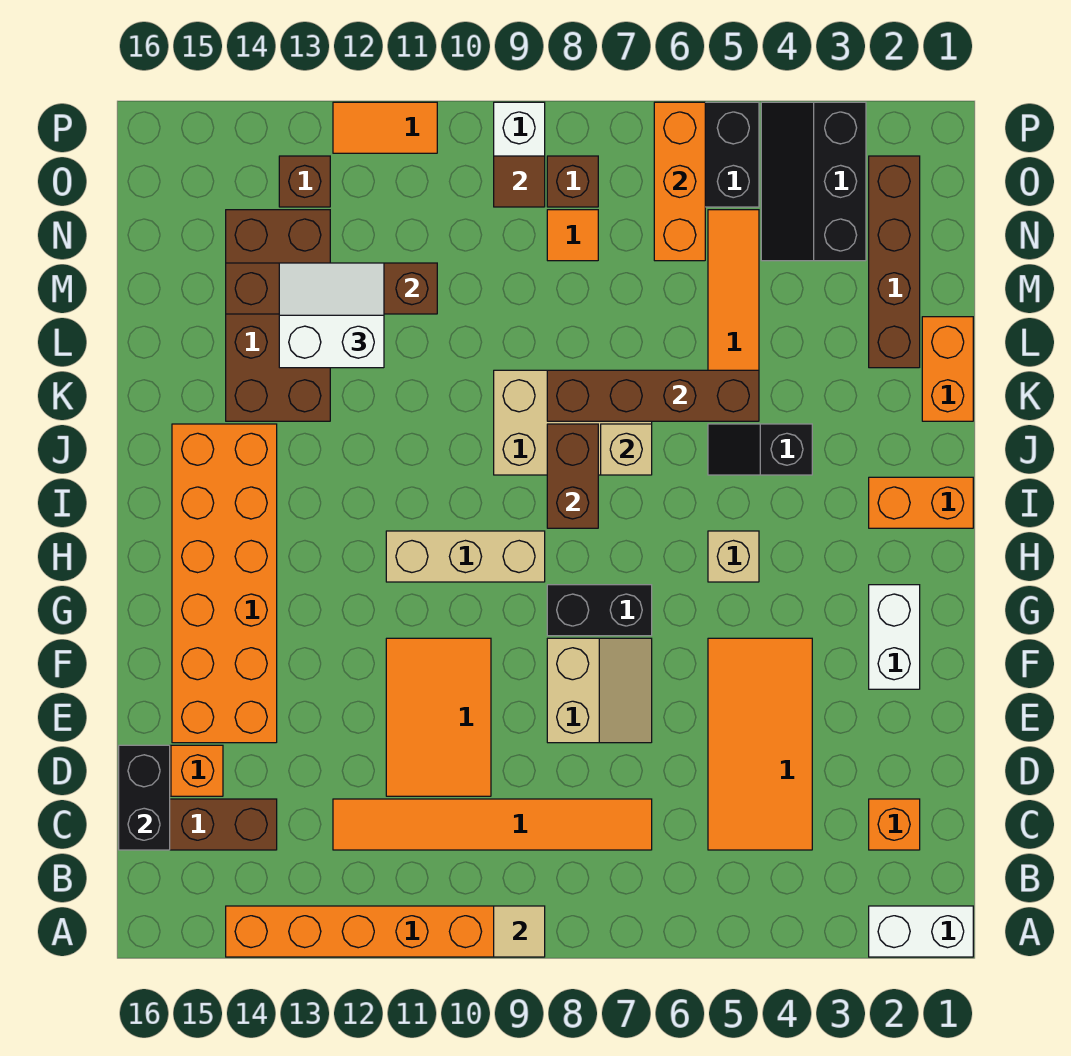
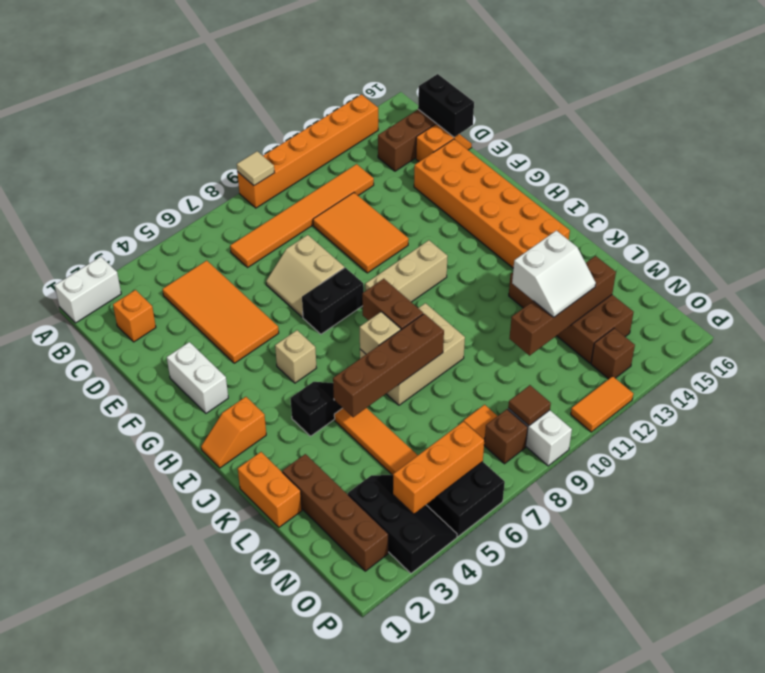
orange brick I1:I2 level 1 -> orange slope I1:I2 level 1 top 2
orange brick N6:P6 level 2 -> orange brick O4:O6 level 2

